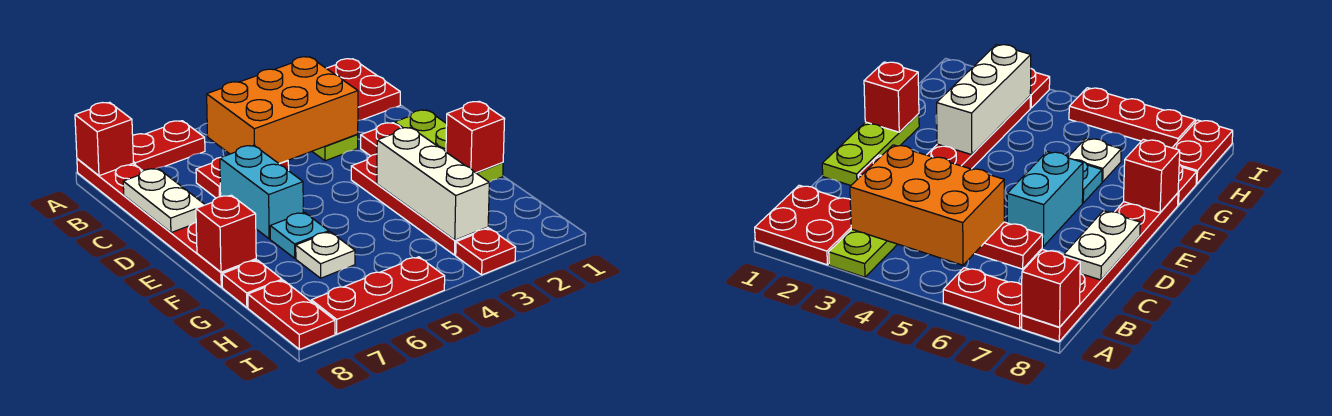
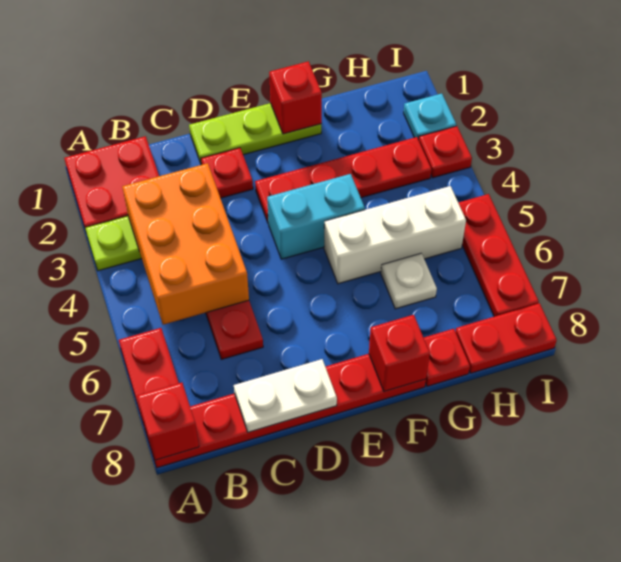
cyan brick D6:E6 level 1 -> cyan brick E4:F4 level 1
white brick F3:H3 level 2 -> white brick F5:H5 level 1
cyan plate F6 level 1 -> cyan plate I2 level 1

